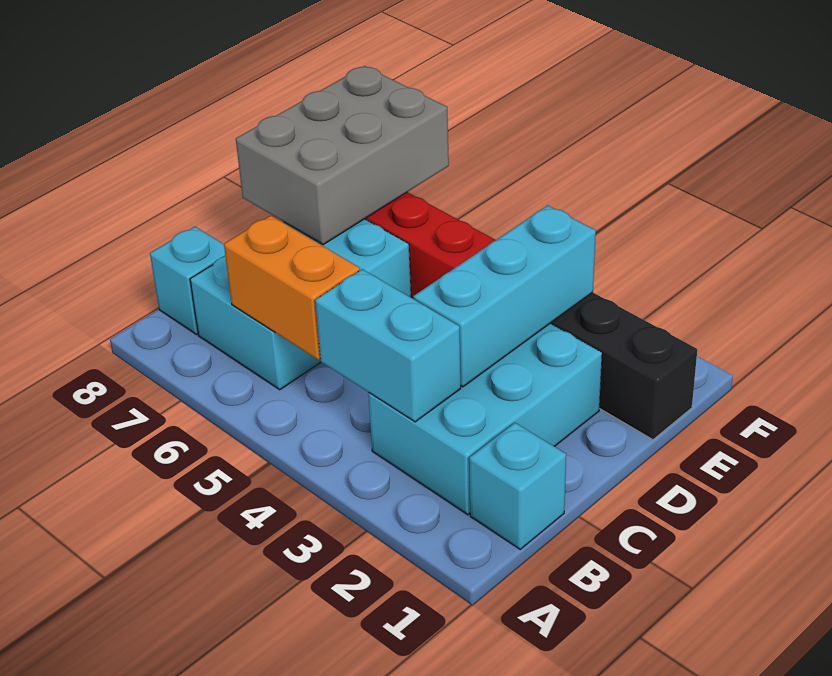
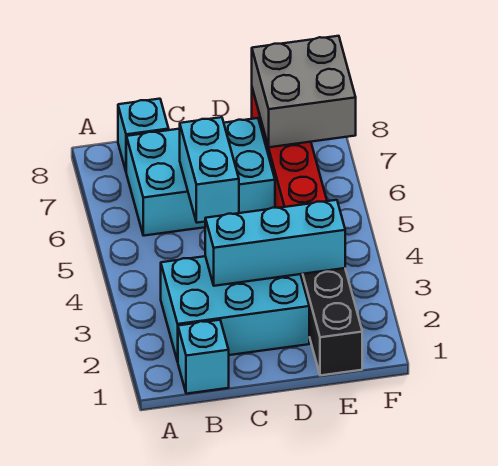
cyan brick B3:B4 level 2 -> cyan brick C5:C6 level 2
orange brick B5:B6 level 2 -> none
grey brick D7:F8 level 2 -> grey brick E7:F8 level 2

